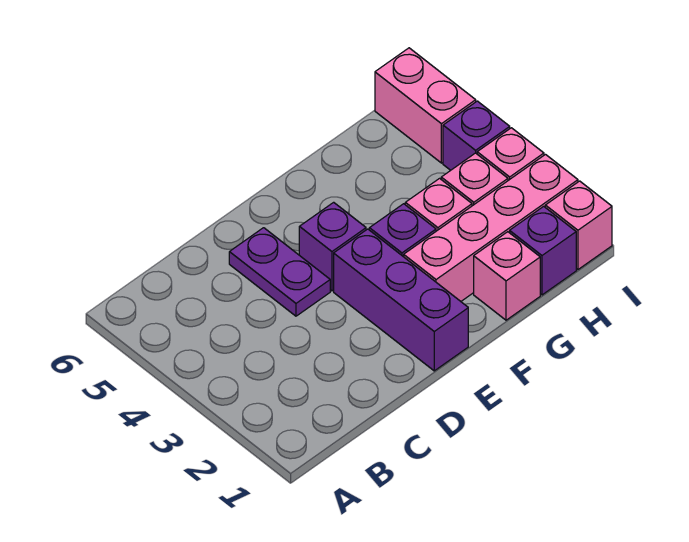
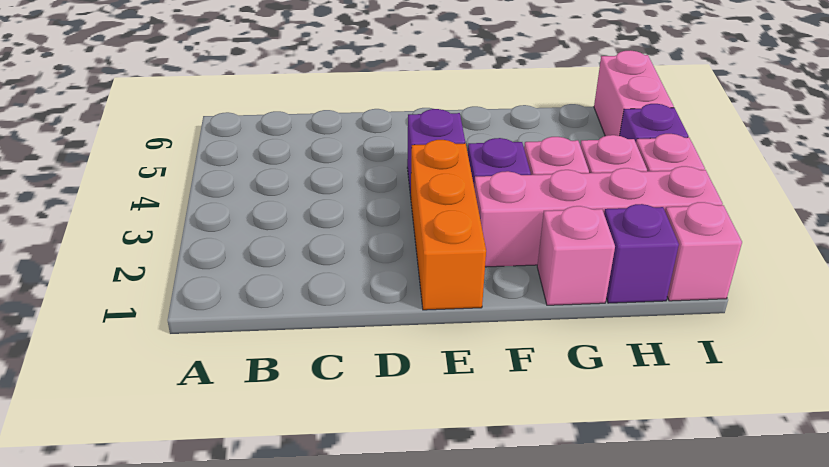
purple plate D4:D5 level 1 -> none
purple brick E1:E3 level 1 -> orange brick E1:E3 level 1

